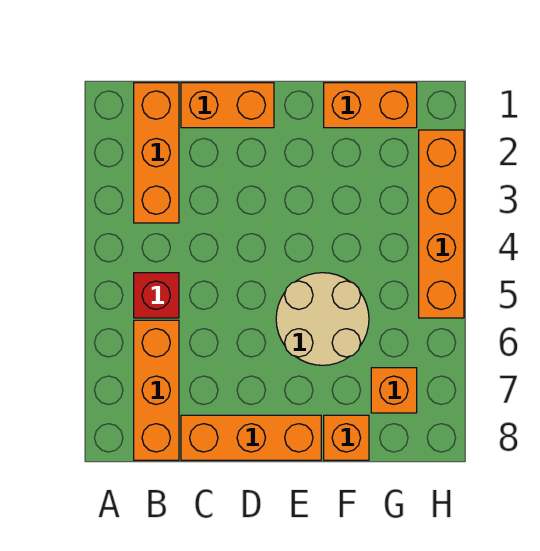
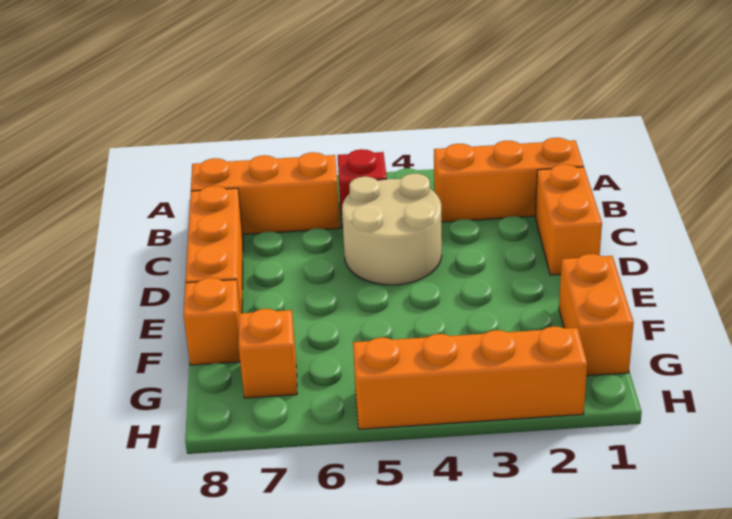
tan round brick E5:F6 level 1 -> tan round brick C4:D5 level 1

